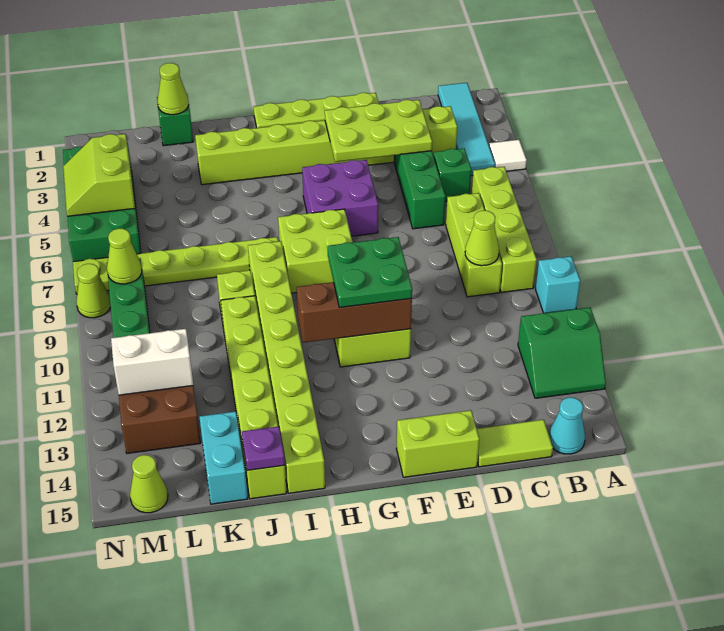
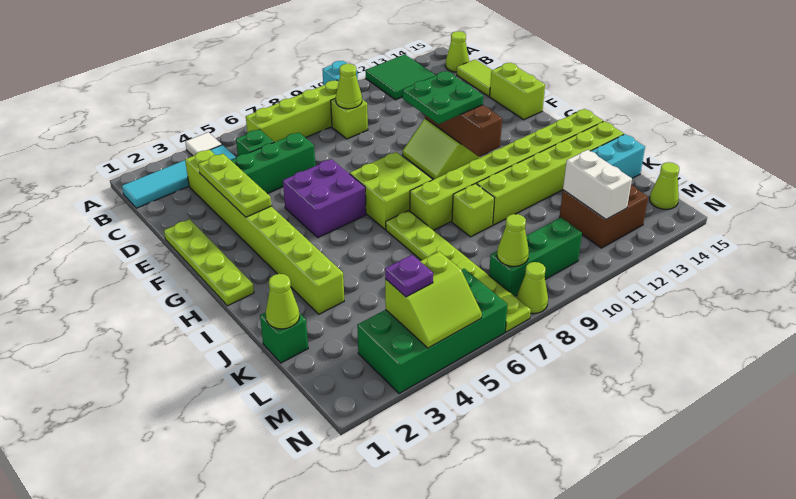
green slope A12:B13 level 1 top 12 -> green tile A12:B13 level 1
cyan cone B15 level 1 -> lime cone B15 level 1
lime brick C7:C9 level 1 -> lime brick C9 level 1
lime plate D3:F4 level 2 -> lime plate D3:F3 level 2
purple plate J15 level 2 -> purple plate M4 level 3

